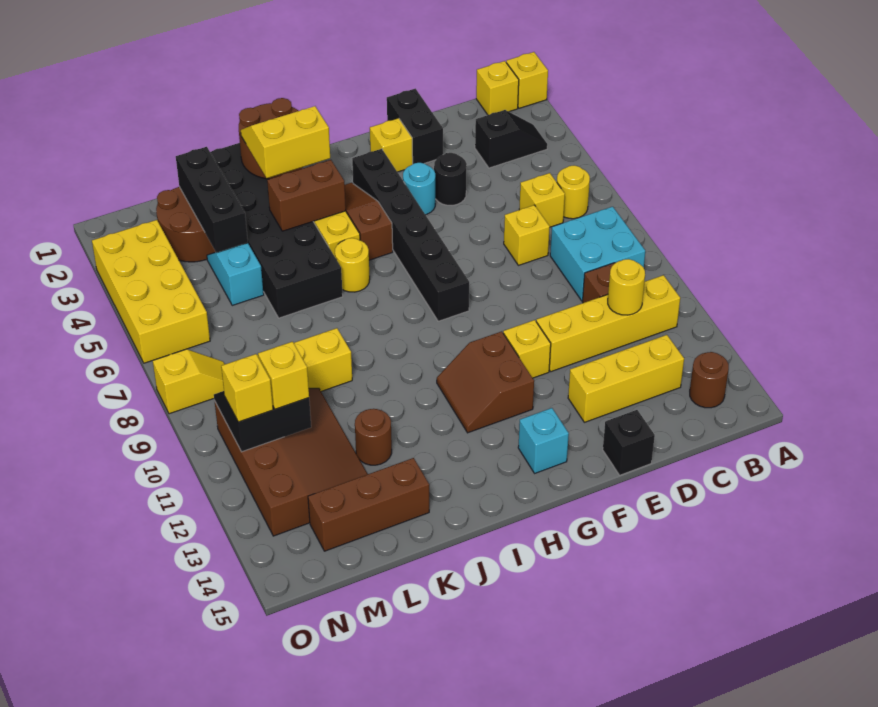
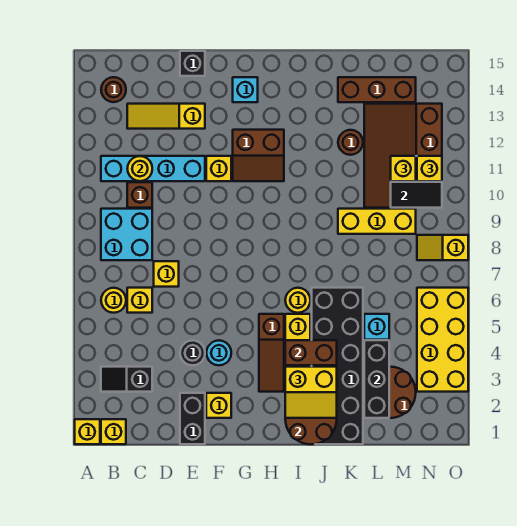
yellow brick B11:E11 level 1 -> cyan brick B11:E11 level 1
yellow brick C13:E13 level 1 -> yellow slope C13:E13 level 1 top E
black brick G3:G8 level 1 -> none
brown slope G11:H12 level 1 top G -> brown slope G11:H12 level 1 top 12

